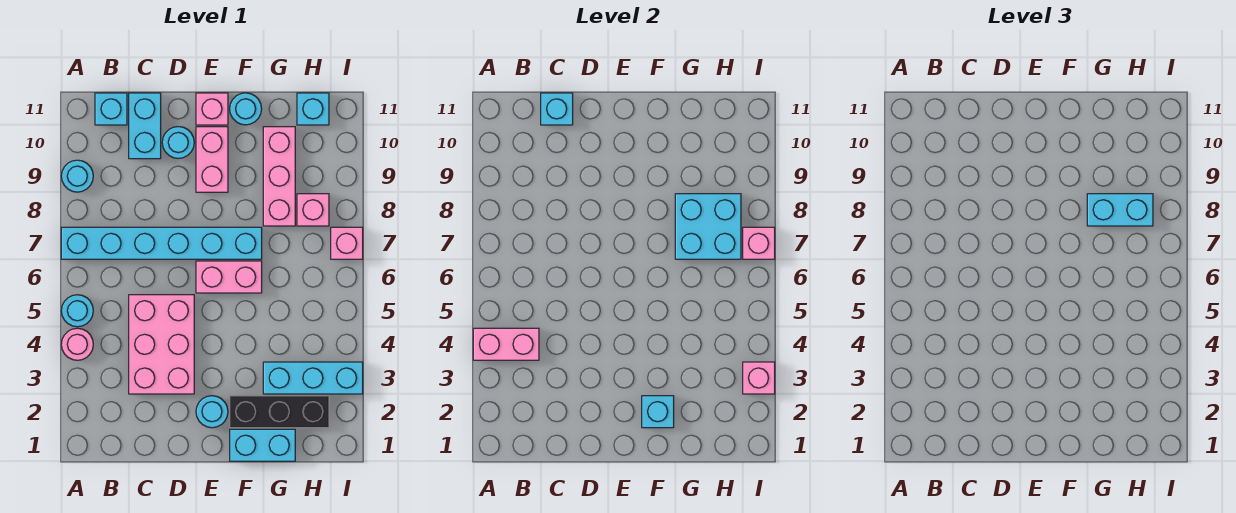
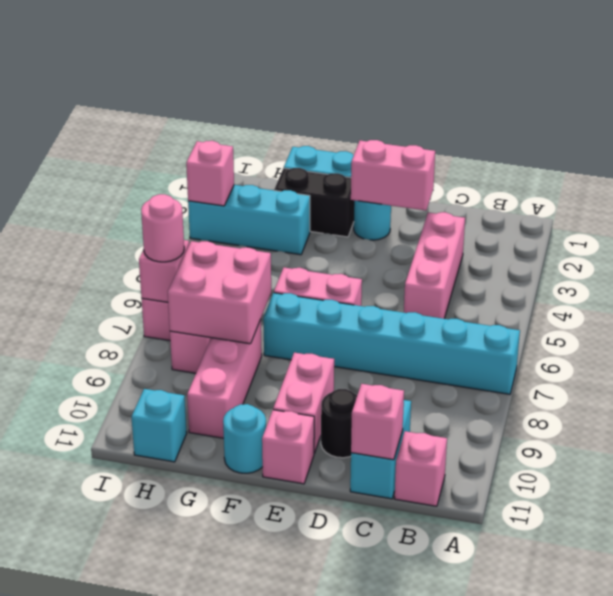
pink round brick A4 level 1 -> pink round brick I7 level 3
pink brick A4:B4 level 2 -> pink brick D2:E2 level 2
cyan round brick A5 level 1 -> none
cyan round brick A9 level 1 -> none
cyan brick B11 level 1 -> pink brick B11 level 1
pink brick C3:D5 level 1 -> pink brick C3:C5 level 1
cyan brick C11 level 2 -> pink brick C11 level 2
cyan round brick D10 level 1 -> black round brick D10 level 1
black brick F2:H2 level 1 -> black brick F2:G2 level 1
cyan brick F2 level 2 -> none
cyan brick G7:H8 level 2 -> pink brick G7:H8 level 2
cyan brick G8:H8 level 3 -> none

